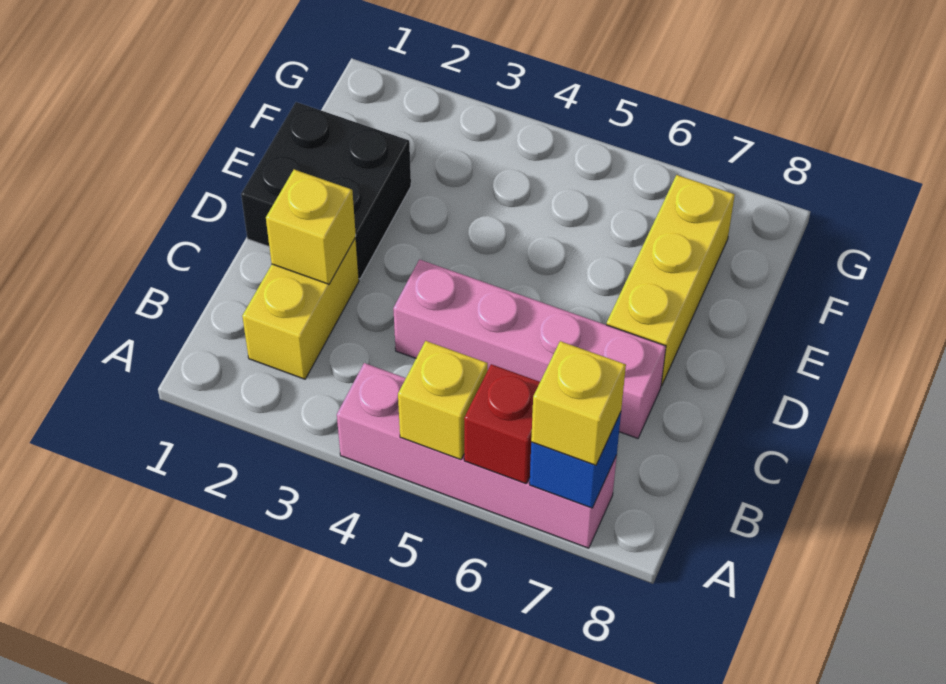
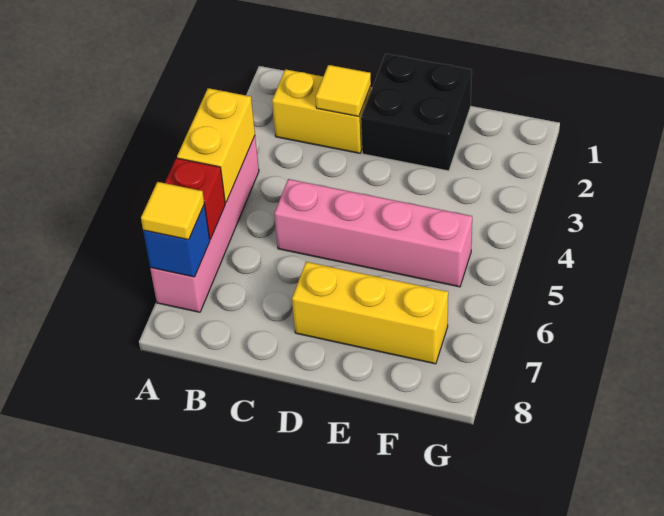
yellow brick A5 level 2 -> yellow brick A4:A5 level 2
yellow brick A7 level 3 -> yellow tile A7 level 3
yellow brick C2 level 2 -> yellow tile C2 level 2
pink brick C4:C7 level 1 -> pink brick C5:F5 level 1

